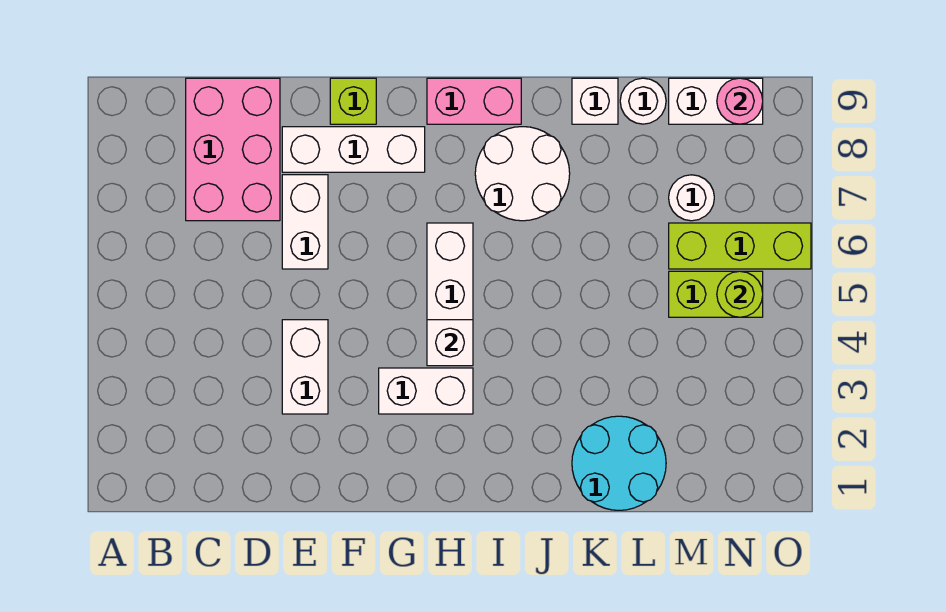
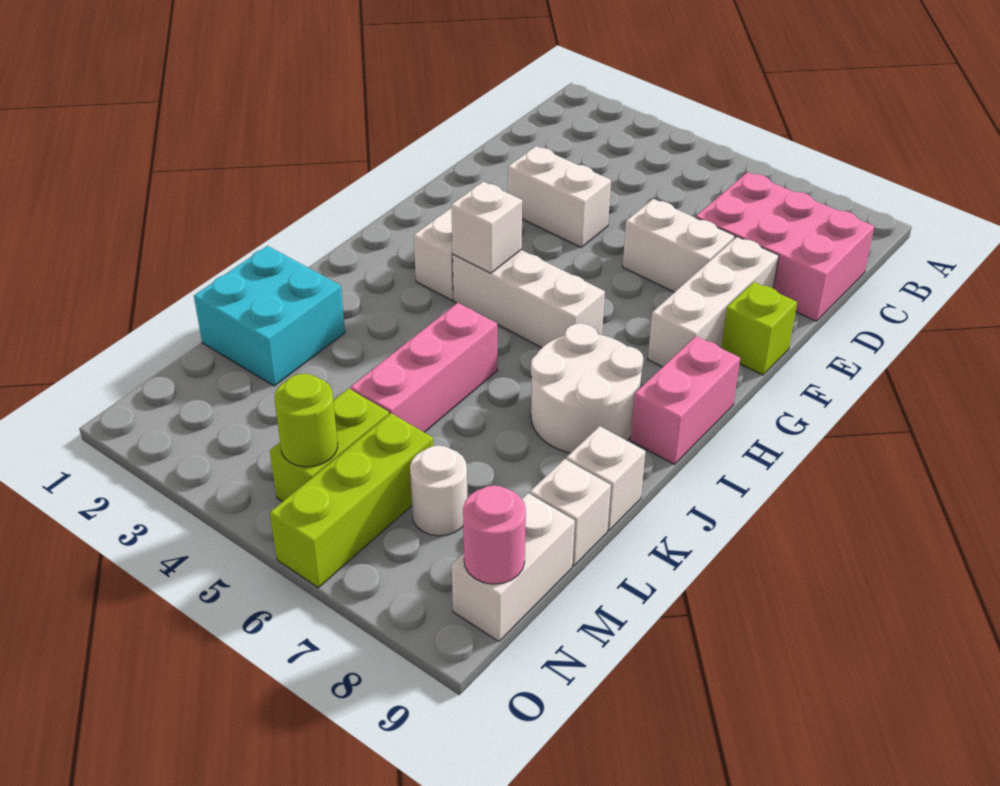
none -> pink brick J5:L5 level 1
cyan round brick K1:L2 level 1 -> cyan brick K1:L2 level 1
white round brick L9 level 1 -> white brick L9 level 1

